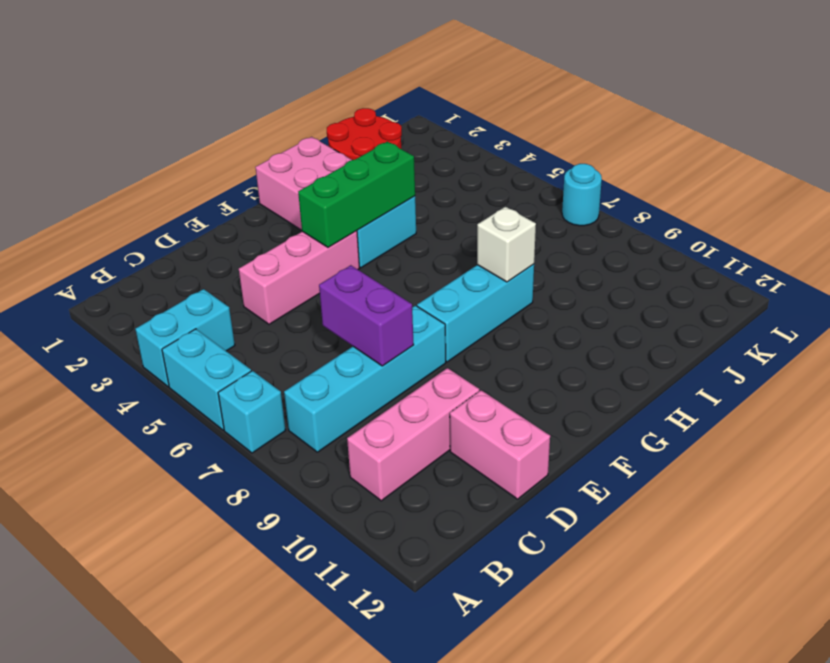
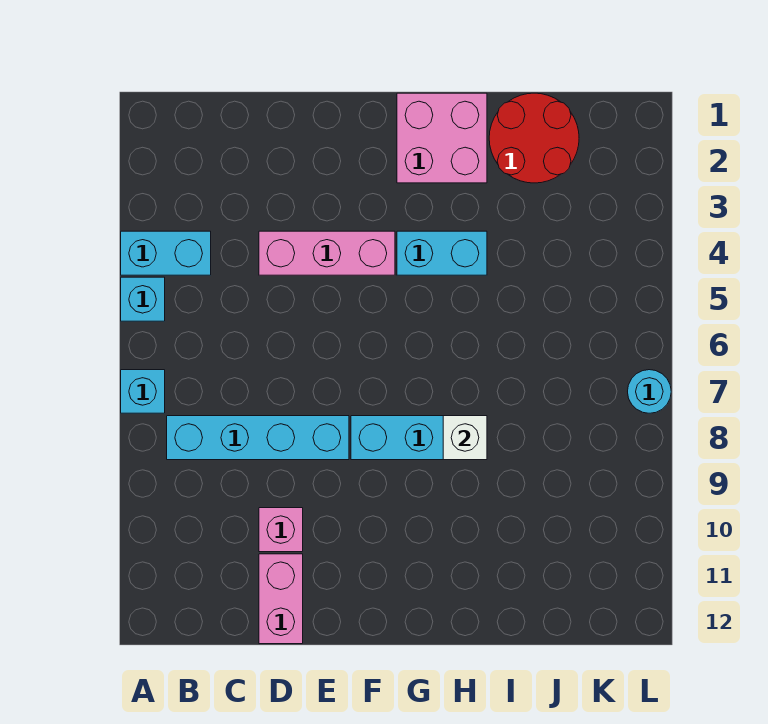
cyan brick A5:A6 level 1 -> cyan brick A5 level 1
pink brick B10:D10 level 1 -> pink brick D10 level 1
purple brick D7:D8 level 2 -> none
green brick F4:H4 level 2 -> none

